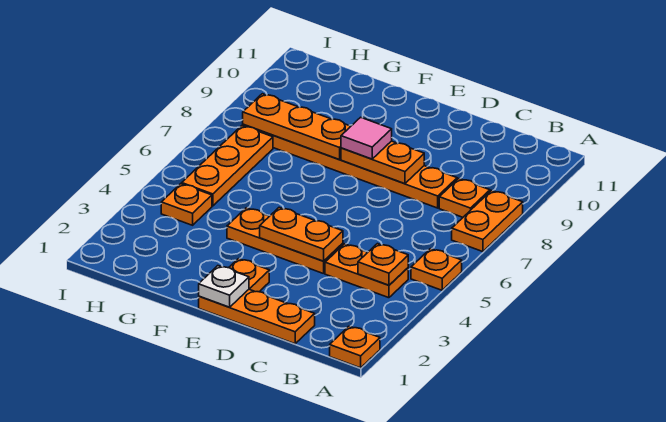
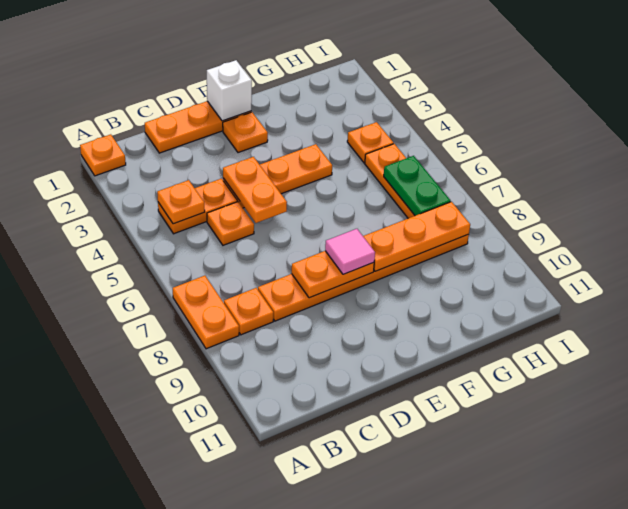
orange plate A5 level 1 -> orange plate C5 level 1
orange plate D4:E4 level 2 -> orange plate D4:D5 level 2
white plate E1 level 2 -> white brick E1 level 2
none -> green plate H6:H7 level 2

